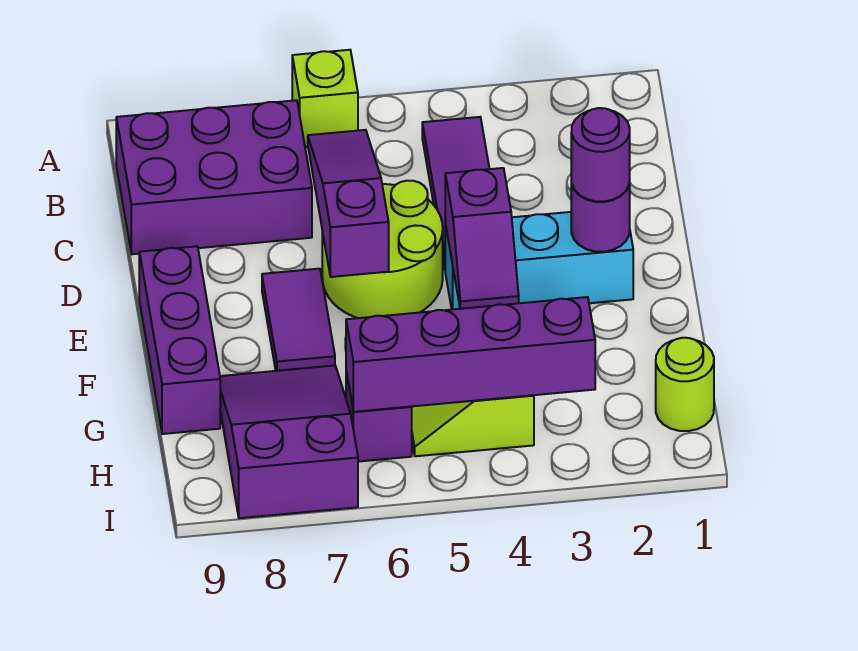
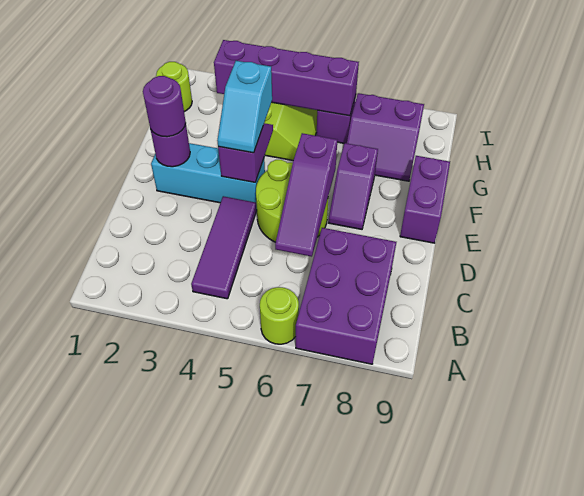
lime brick A6 level 1 -> lime round brick A6 level 1
purple brick B7:C9 level 1 -> purple brick A7:C8 level 1
none -> cyan slope E4:F4 level 3 top F
purple tile E7:F7 level 1 -> purple slope E7:F7 level 1 top F
purple brick E9:G9 level 1 -> purple brick E9:F9 level 1
purple slope G7:I8 level 1 top I -> purple slope G7:H8 level 1 top H

